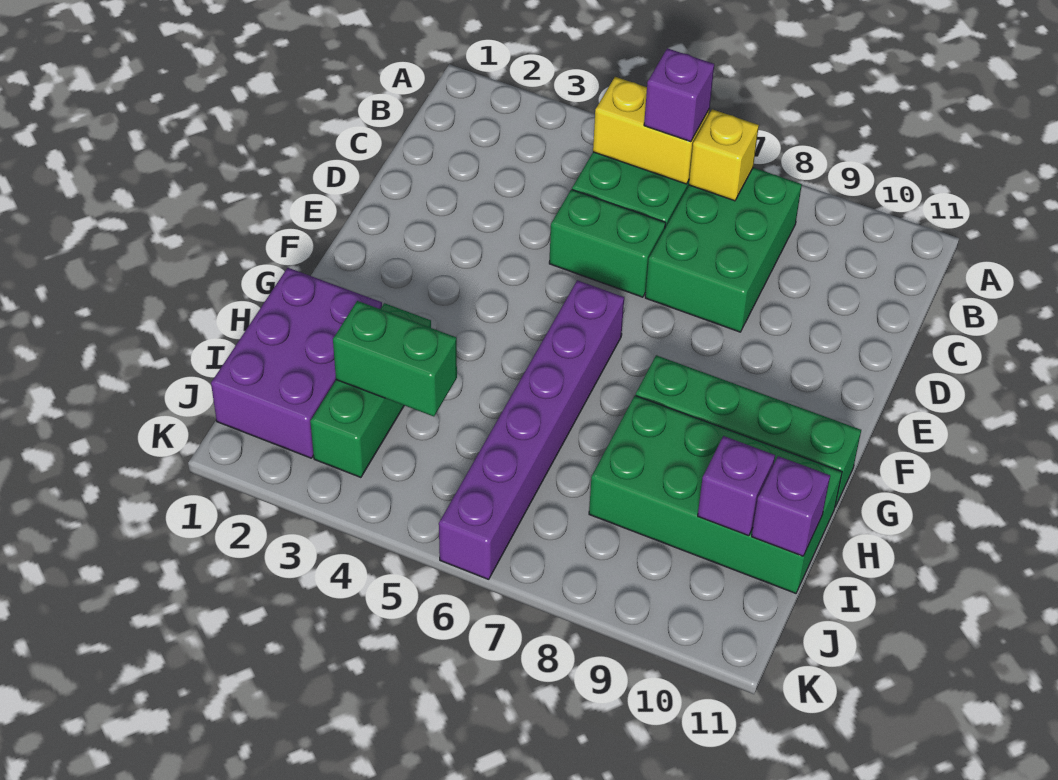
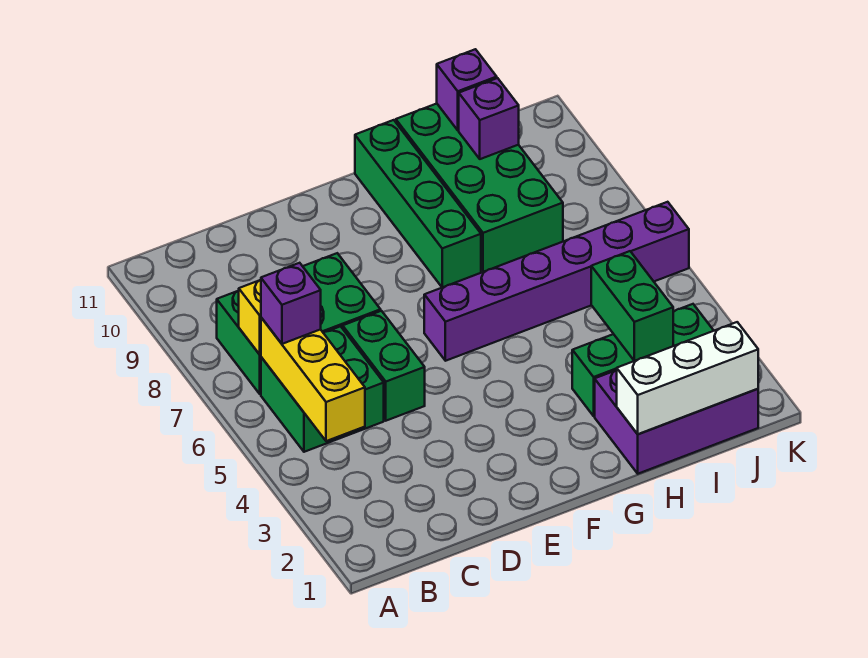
yellow brick B5:B6 level 2 -> yellow brick B4:B6 level 2
none -> white brick H1:J1 level 2

